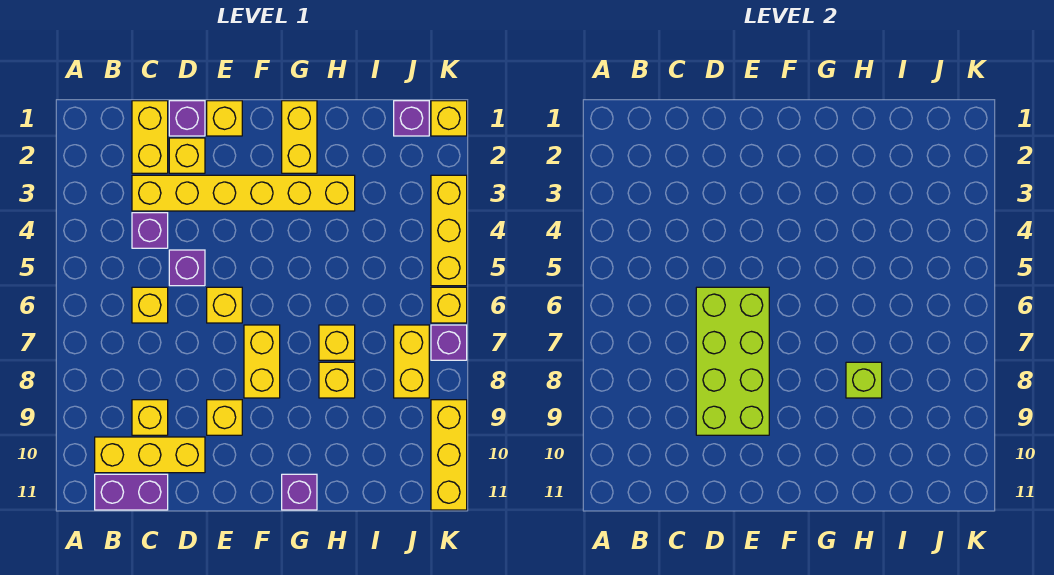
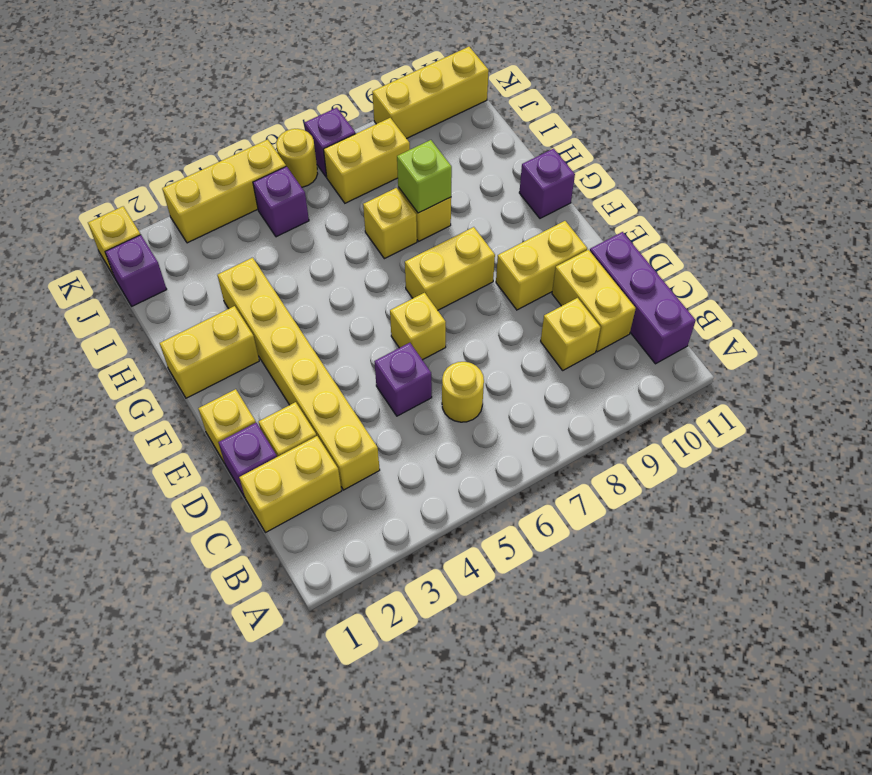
yellow brick B10:D10 level 1 -> yellow brick C10:D10 level 1
purple brick B11:C11 level 1 -> purple brick B11:D11 level 1
purple brick C4 level 1 -> purple brick J5 level 1
yellow brick C6 level 1 -> yellow round brick C6 level 1
lime brick D6:E9 level 2 -> none
yellow brick E9 level 1 -> yellow brick E9:E10 level 1
yellow brick K6 level 1 -> yellow round brick K6 level 1

